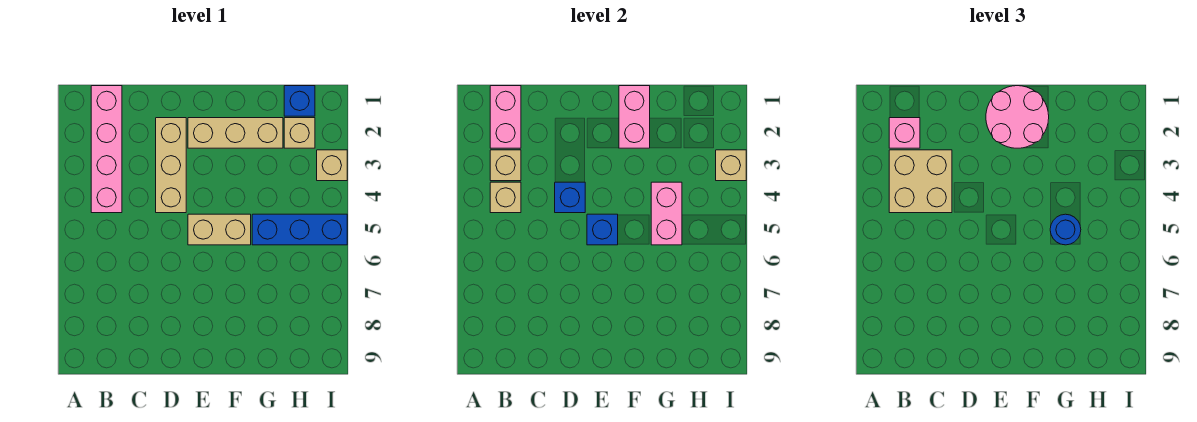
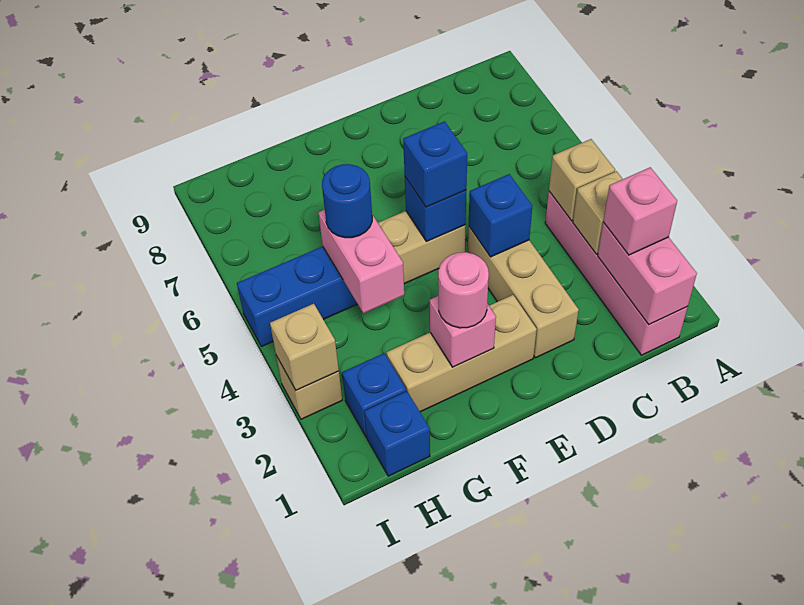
tan brick B3:C4 level 3 -> none
pink round brick E1:F2 level 3 -> pink round brick F2 level 3
none -> blue brick E5 level 3
pink brick F1:F2 level 2 -> pink brick F2 level 2
tan brick H2 level 1 -> blue brick H2 level 1

